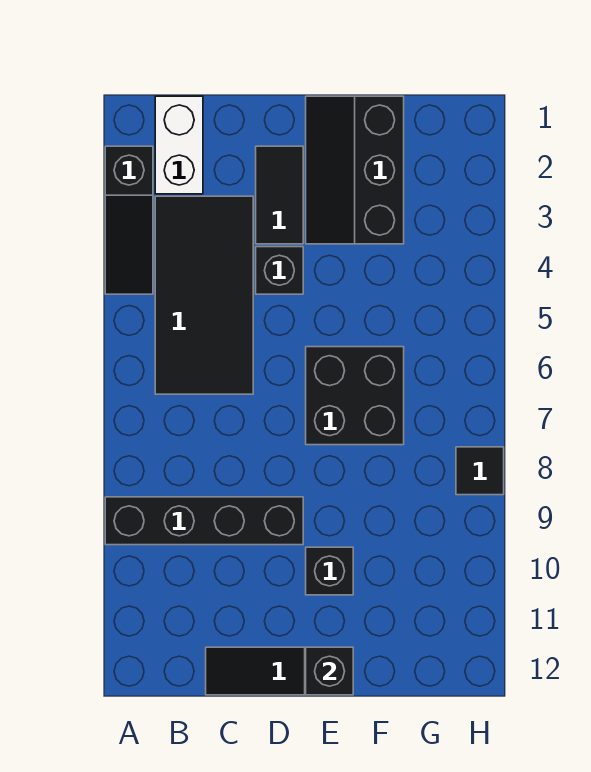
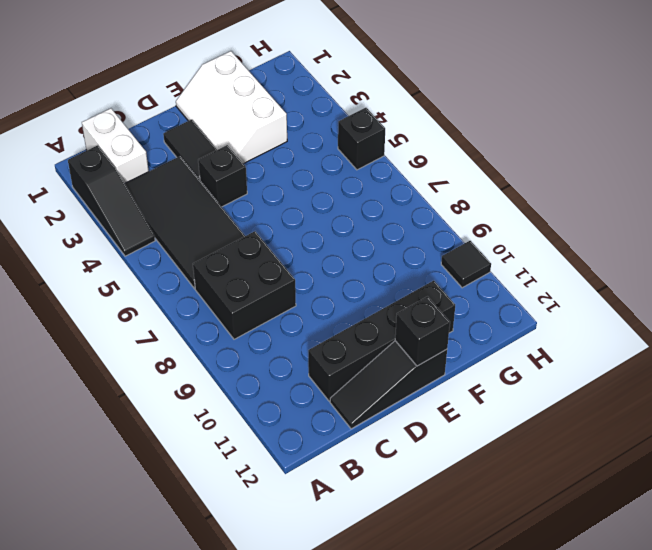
black brick A9:D9 level 1 -> black brick C11:F11 level 1
black slope E1:F3 level 1 top F -> white slope E1:F3 level 1 top F
black brick E6:F7 level 1 -> black brick B7:C8 level 1
black brick E10 level 1 -> black brick H5 level 1
black tile H8 level 1 -> black tile H10 level 1

